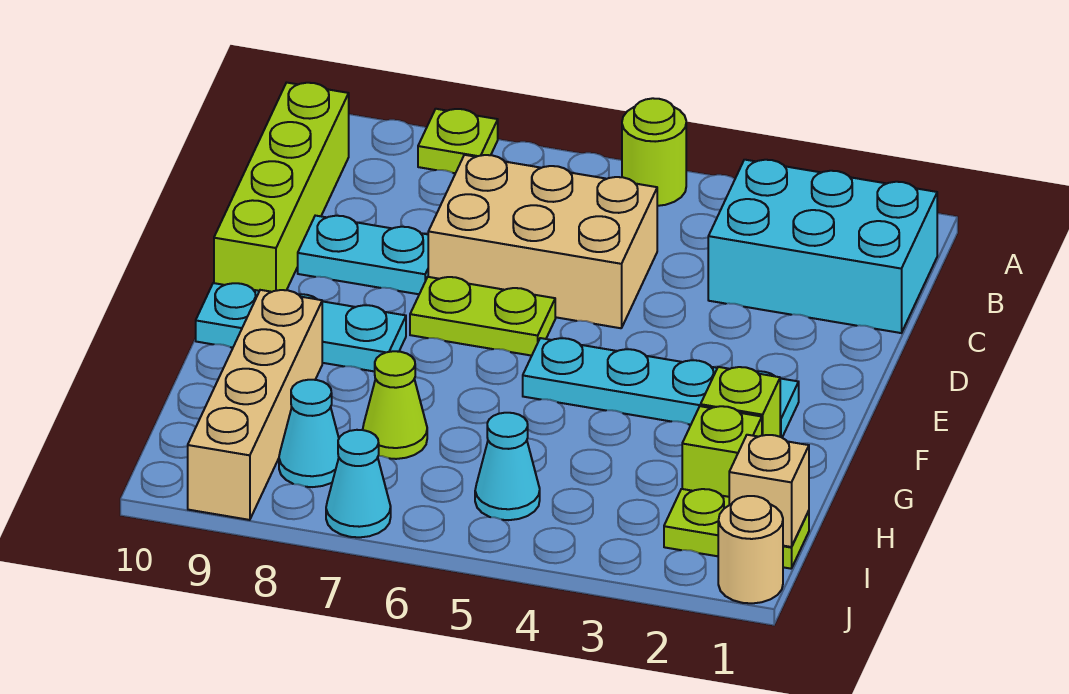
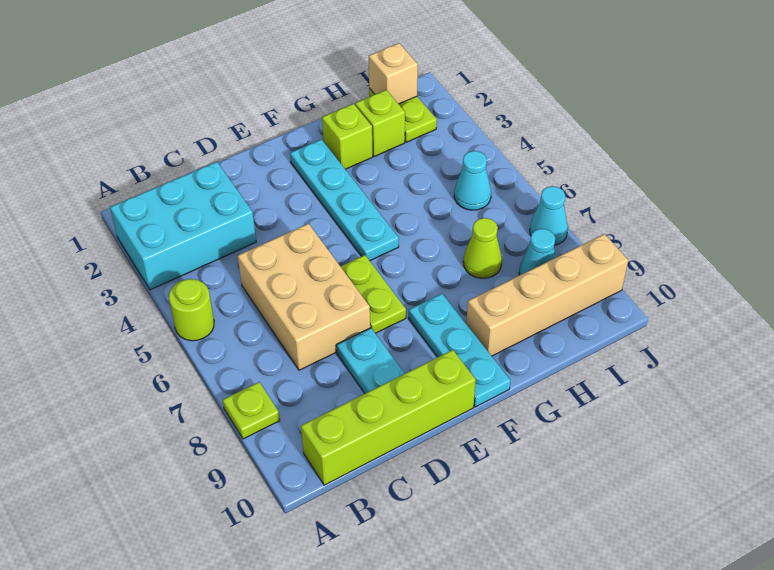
cyan brick B1:C3 level 1 -> cyan brick A2:C3 level 1
tan round brick J1 level 1 -> none

